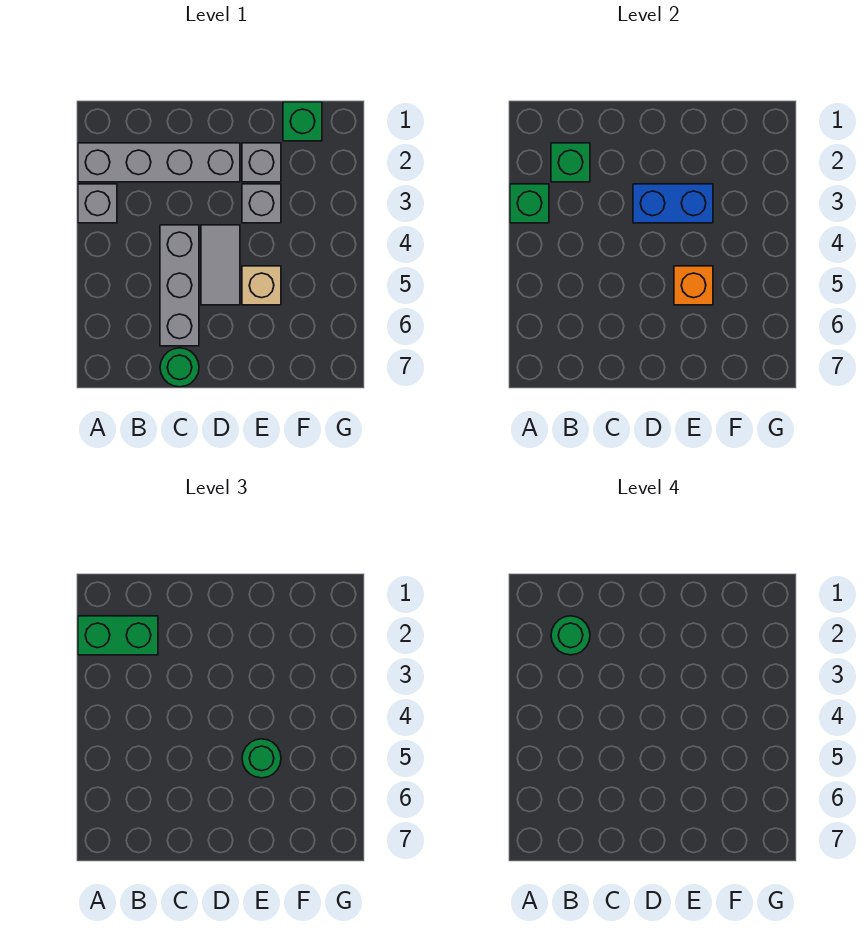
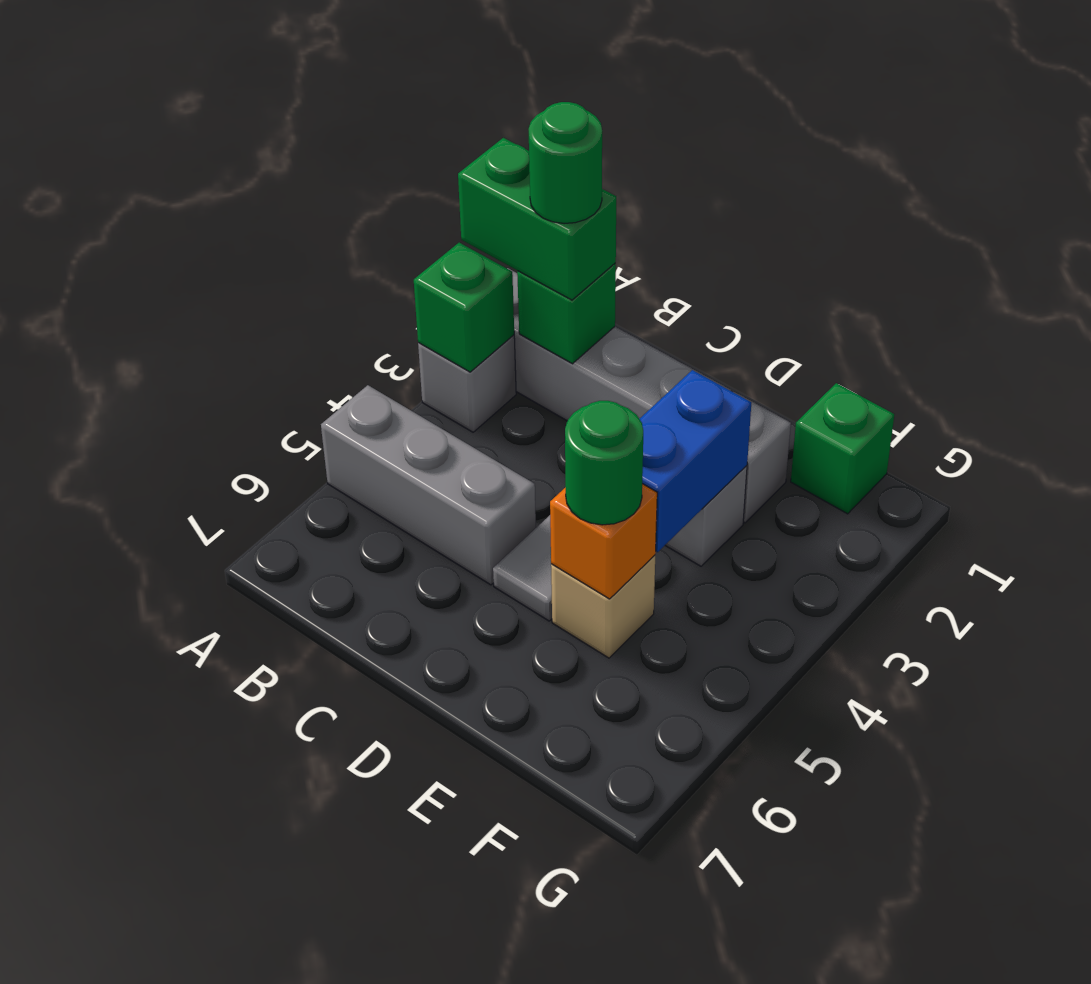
grey brick C4:C6 level 1 -> grey brick A5:C5 level 1
green round brick C7 level 1 -> none
blue brick D3:E3 level 2 -> blue brick E3:E4 level 2

